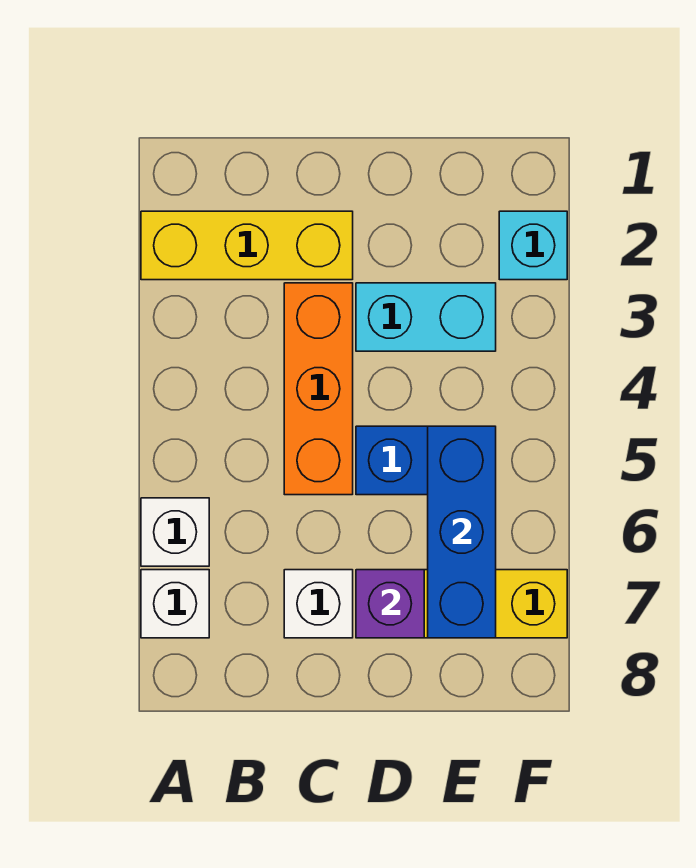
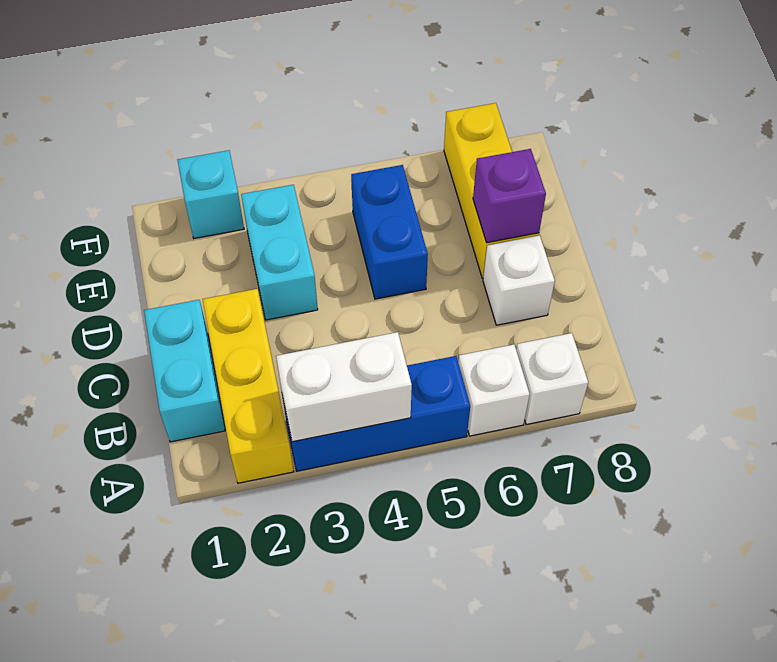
none -> white brick A3:A4 level 2
none -> cyan brick B1:C1 level 1
orange brick C3:C5 level 1 -> none
blue brick E5:E7 level 2 -> blue brick A3:A5 level 1

